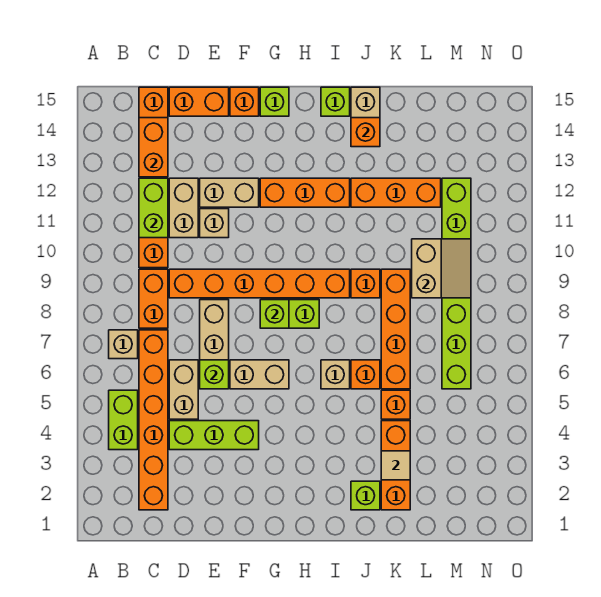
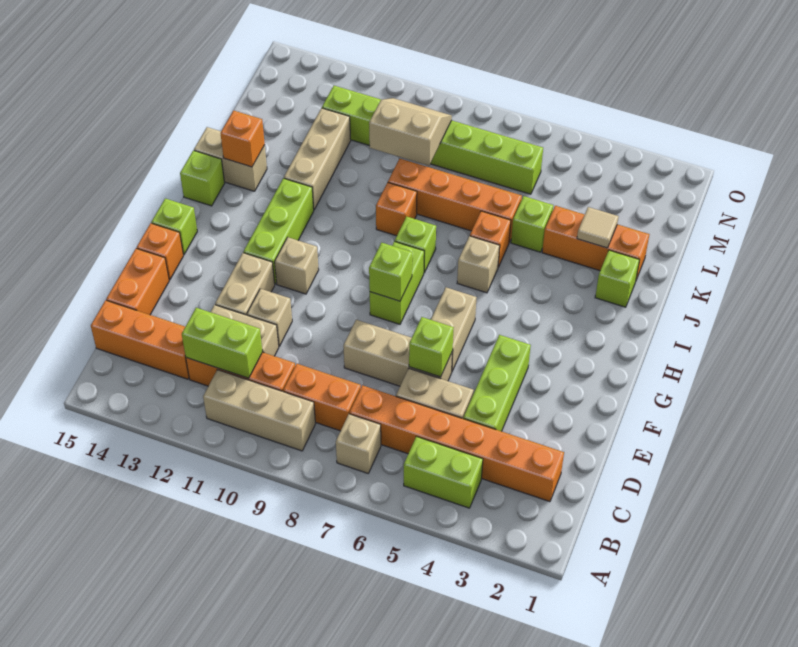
none -> tan brick B9:B11 level 1
orange brick C13:C14 level 2 -> none
orange brick D9:I9 level 1 -> none
none -> tan brick G11 level 1
orange brick G12:I12 level 1 -> lime brick G12:I12 level 1
none -> lime brick I8 level 1
orange brick J12:L12 level 1 -> tan brick J12:L12 level 1
orange brick K5 level 1 -> lime brick K5 level 1

